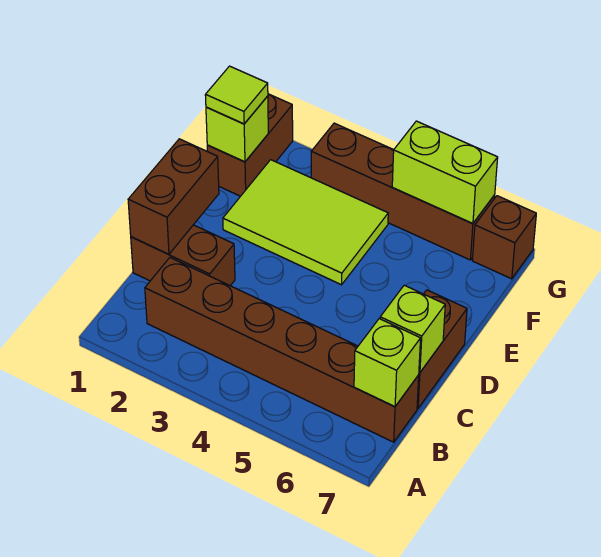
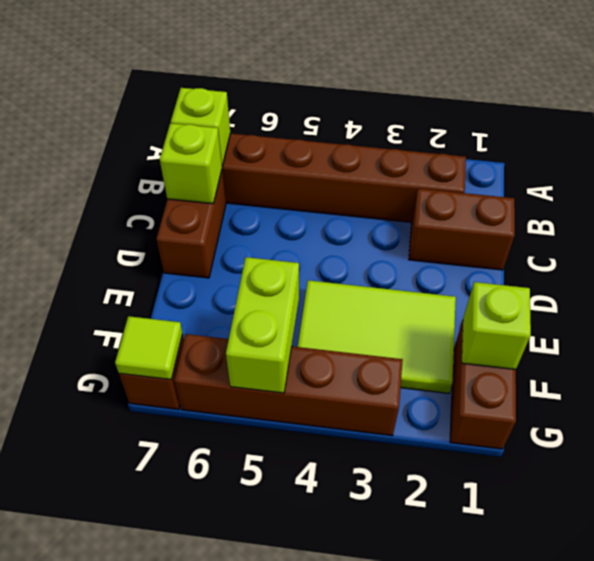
brown brick C1:D1 level 2 -> none
lime tile F1 level 3 -> lime tile G7 level 2
lime brick G5:G6 level 2 -> lime brick F5:G5 level 2

